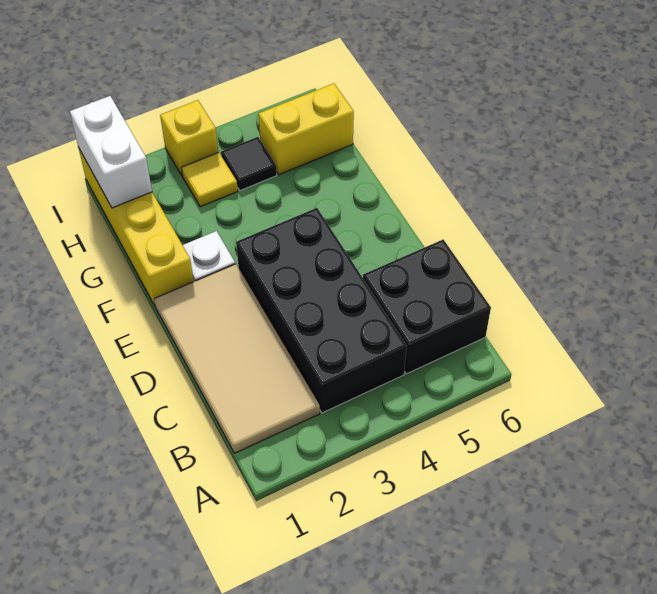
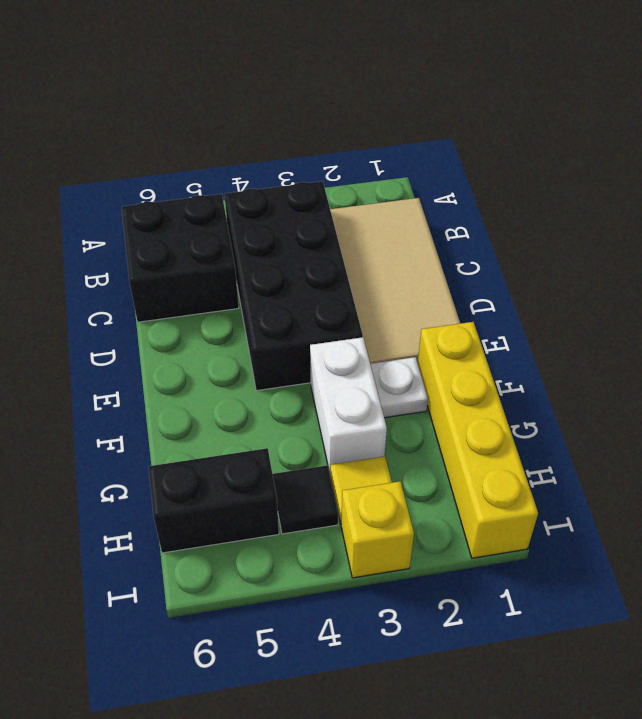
white brick H1:I1 level 2 -> white brick F3:G3 level 1
yellow brick H5:H6 level 1 -> black brick H5:H6 level 1

